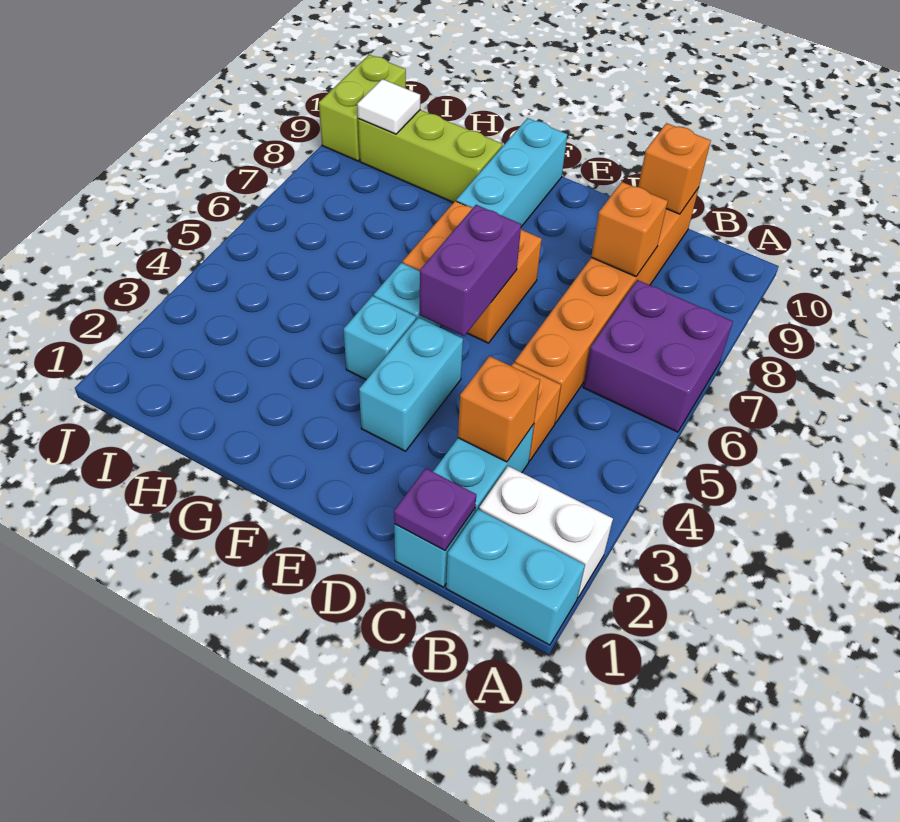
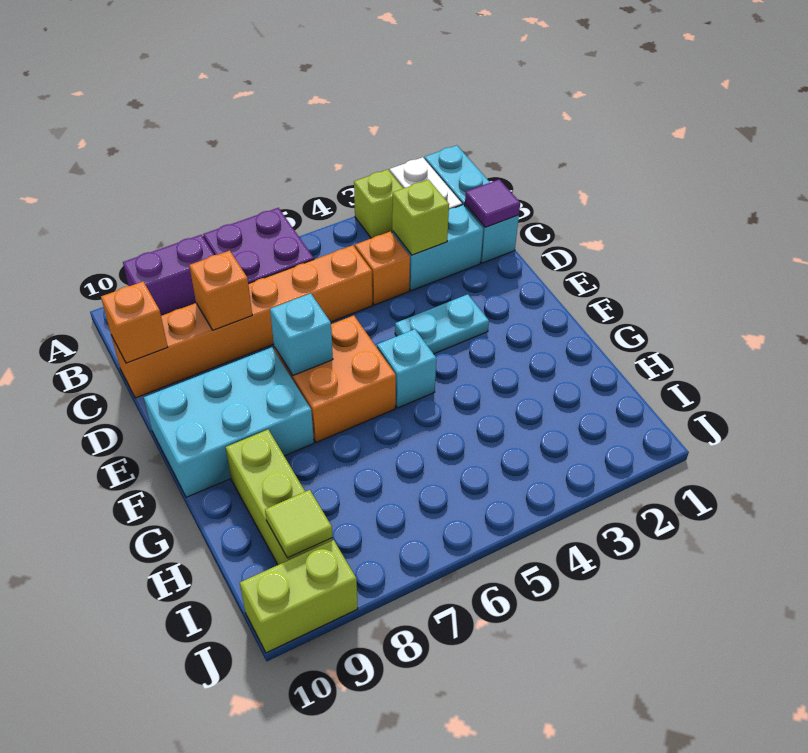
none -> lime brick A3 level 1
purple plate C1 level 2 -> purple tile C1 level 2
orange brick C3 level 2 -> lime brick C3 level 2
cyan brick E3:E4 level 1 -> cyan plate E3:E4 level 1
purple brick E5:E6 level 2 -> purple brick A8:A9 level 1
cyan brick F4 level 1 -> cyan brick E7 level 2
cyan brick F8:F10 level 1 -> cyan brick E8:F10 level 1
white tile I9 level 2 -> lime tile I9 level 2

